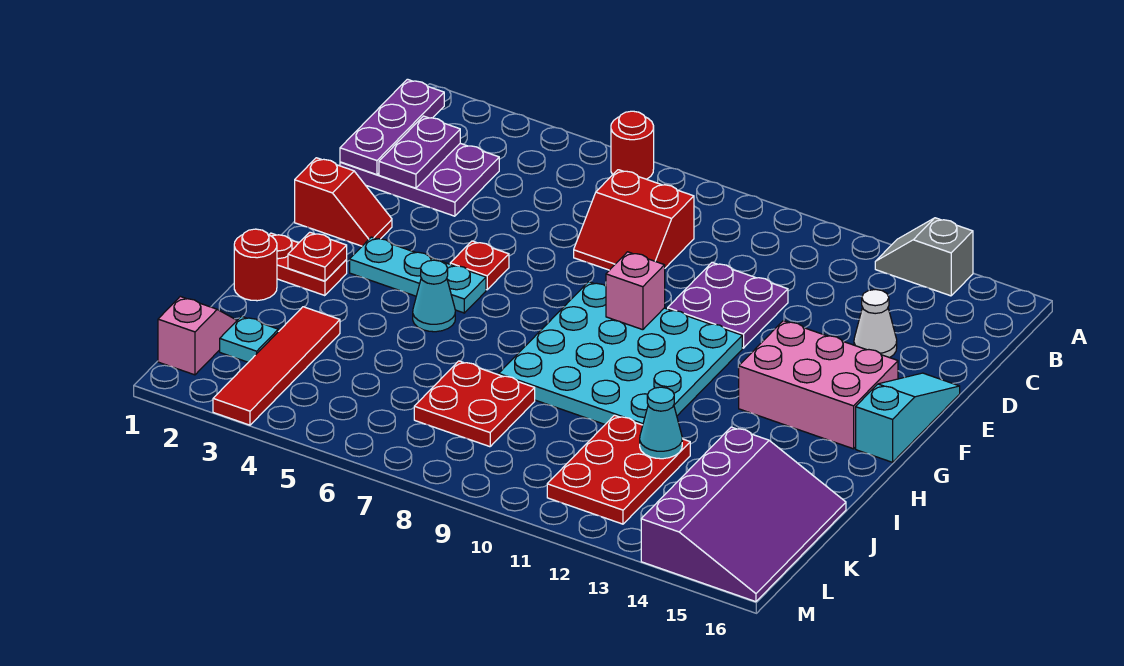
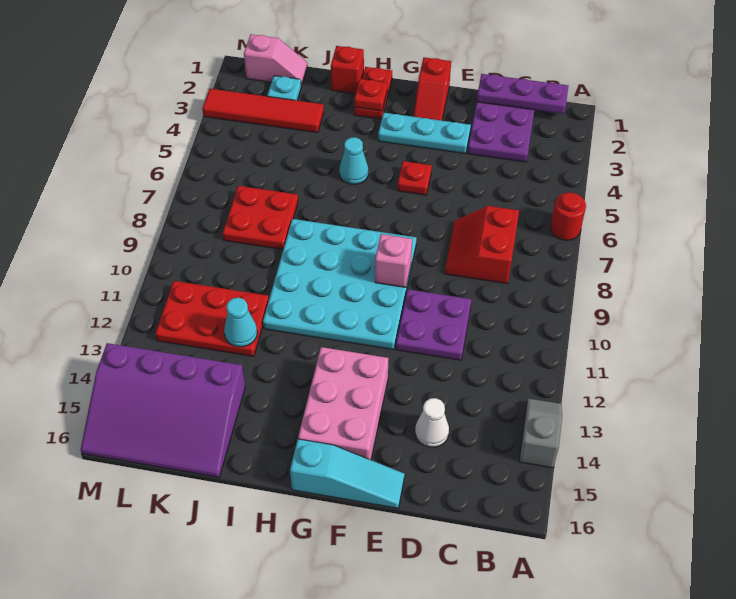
purple plate C2:D2 level 2 -> none
cyan plate G3:G5 level 1 -> cyan plate E3:G3 level 1
red round brick I1 level 1 -> red brick I1 level 1

